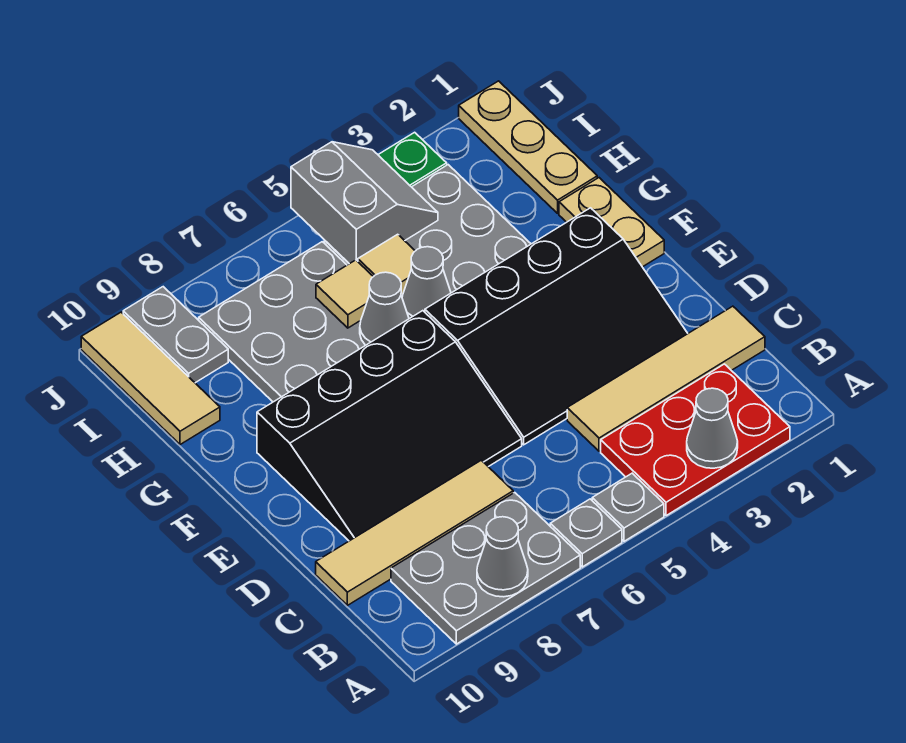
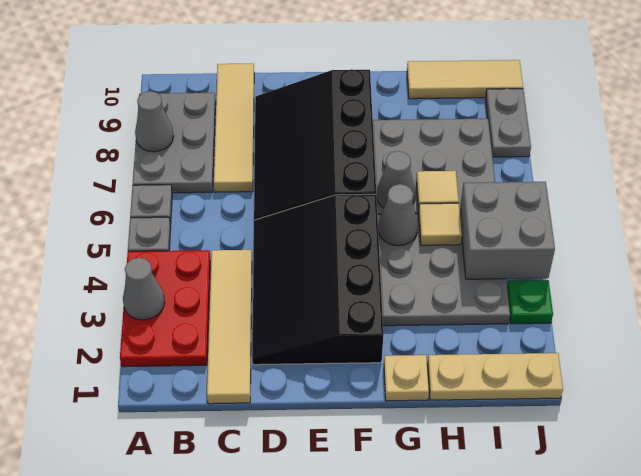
tan plate F1:G1 level 1 -> tan plate G1 level 1
grey slope I4:J5 level 2 top 5 -> grey brick I4:J5 level 2
grey plate I9:J9 level 1 -> grey plate J8:J9 level 1

